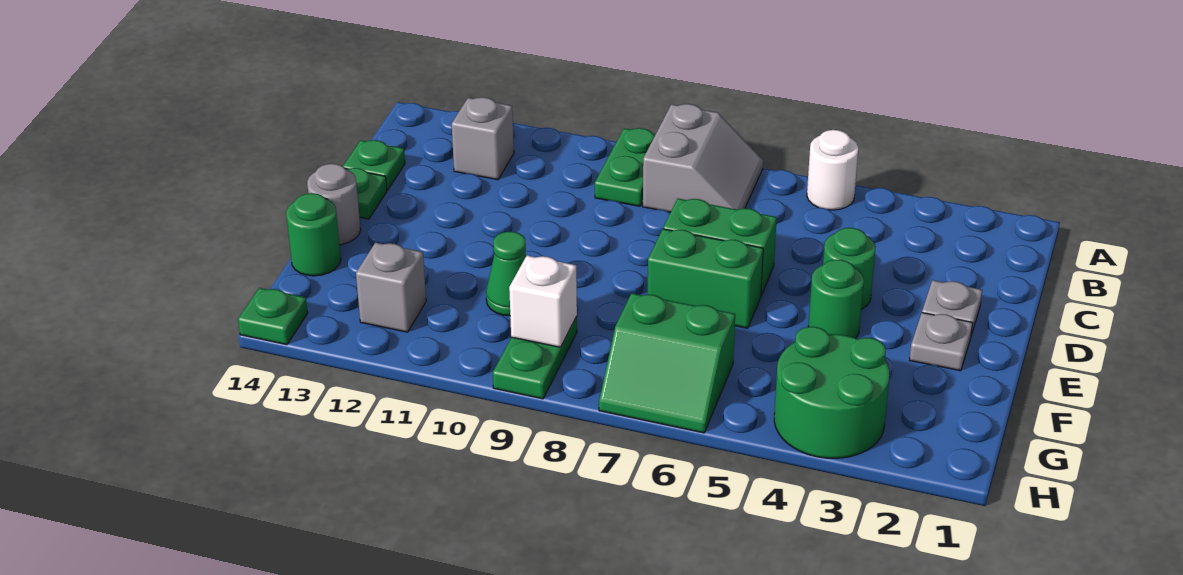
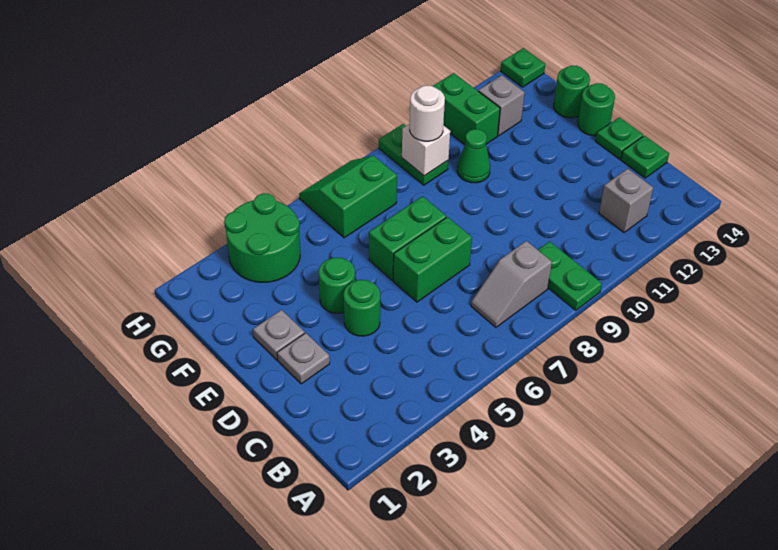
white round brick A5 level 1 -> white round brick G9 level 3
grey slope A7:B8 level 1 top 8 -> grey slope B7:B8 level 1 top 8
grey round brick E14 level 1 -> green round brick E14 level 1
none -> green brick G11:H11 level 1

